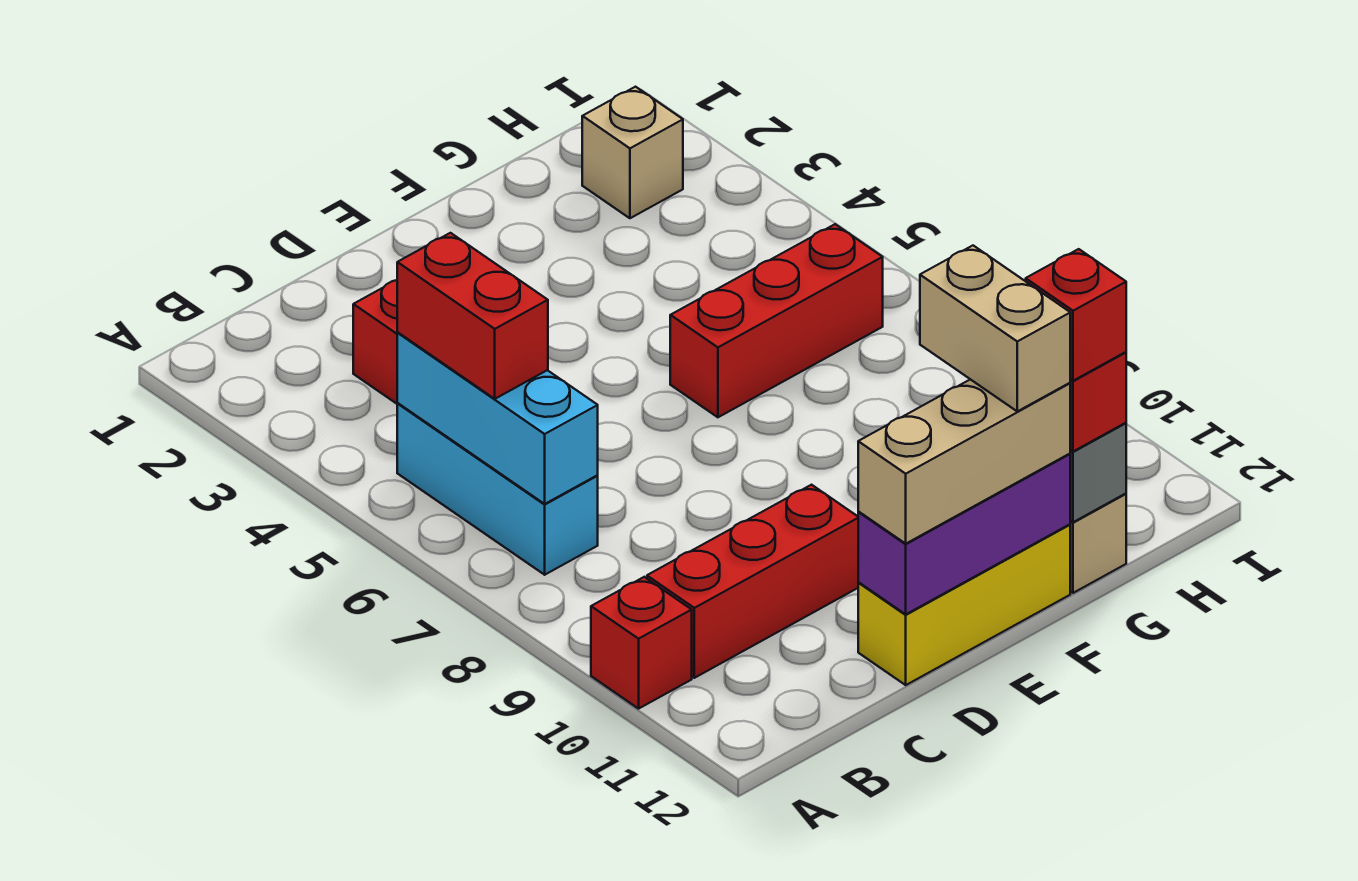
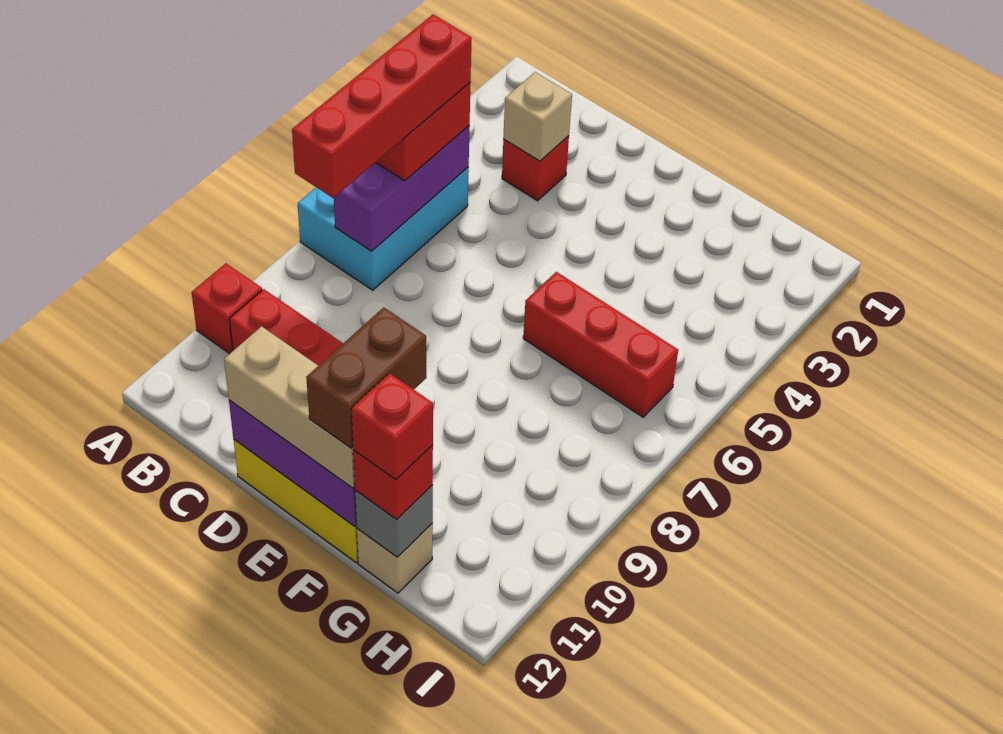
cyan brick B5:B7 level 1 -> cyan brick A5:B7 level 1
cyan brick B5:B7 level 2 -> purple brick B5:B7 level 2
none -> red brick B5:B8 level 4
tan brick F11:F12 level 4 -> brown brick F11:F12 level 4
tan brick H2 level 1 -> tan brick C3 level 2

